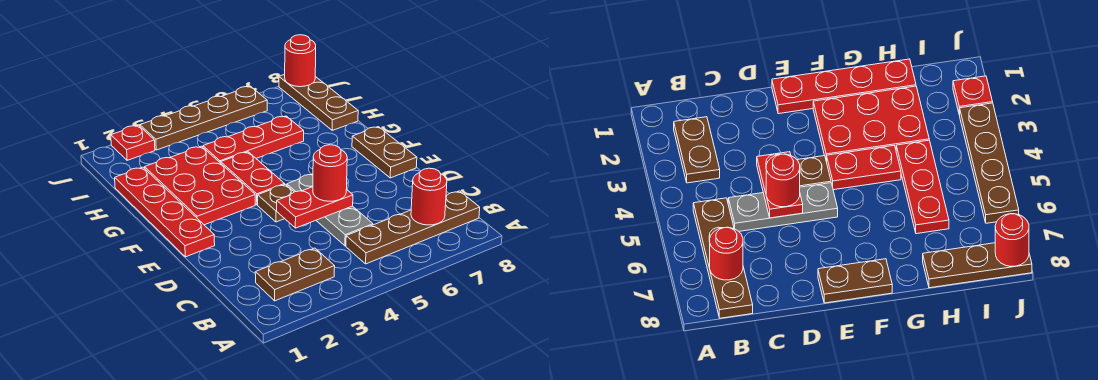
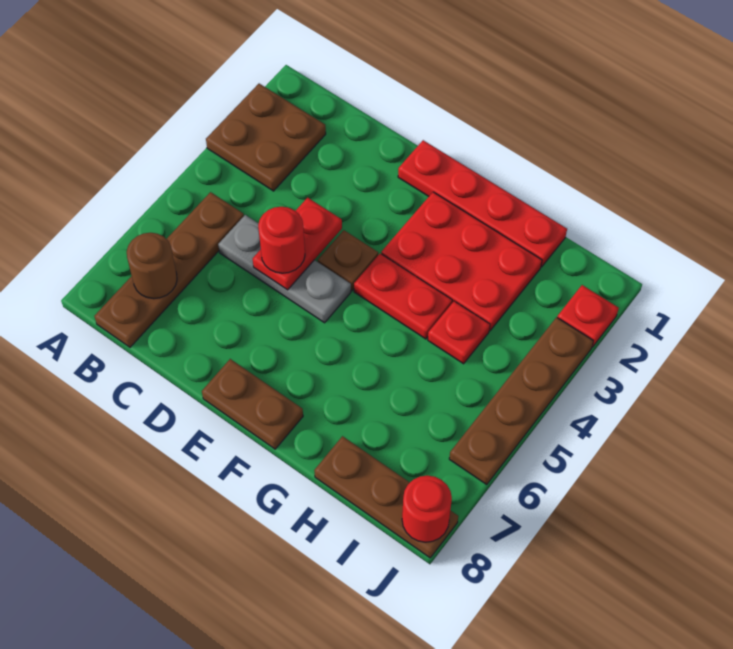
brown plate B2:B3 level 1 -> brown plate A2:B3 level 1
red round brick B7 level 2 -> brown round brick B7 level 2
red plate H4:H6 level 1 -> red plate H4 level 1

